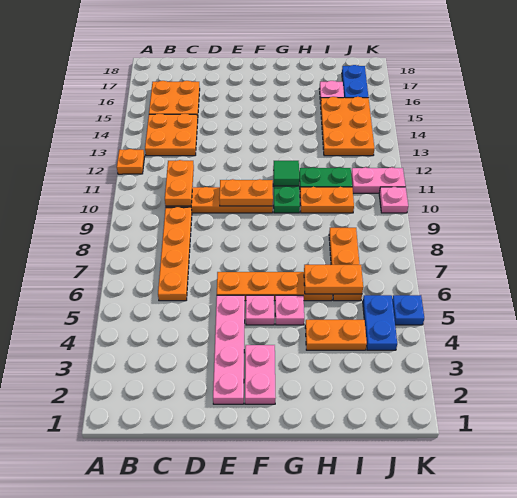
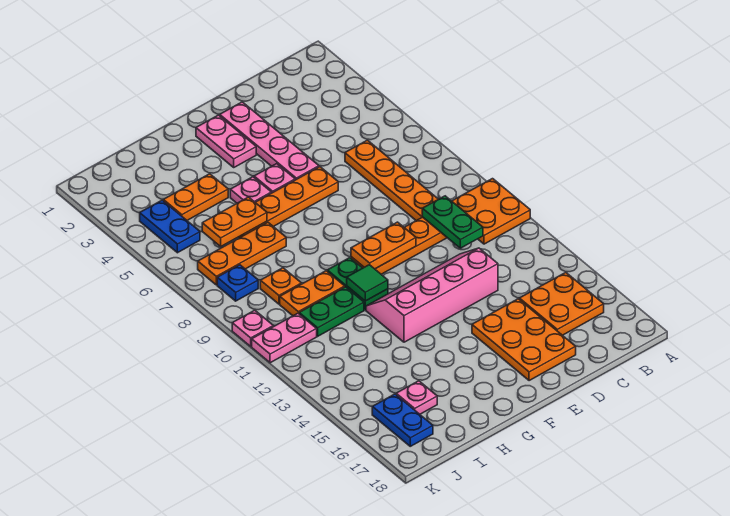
orange plate A12 level 1 -> orange plate I9 level 1
orange plate B13:C14 level 1 -> orange plate A10:B11 level 1
orange plate C10:C11 level 2 -> green plate C10:C11 level 2
none -> pink slope D12:G13 level 1 top 13
orange plate I6:I8 level 1 -> orange plate H7:J7 level 1
orange plate I13:J15 level 1 -> orange plate D15:E17 level 1
blue plate K5 level 1 -> blue plate J8 level 1

